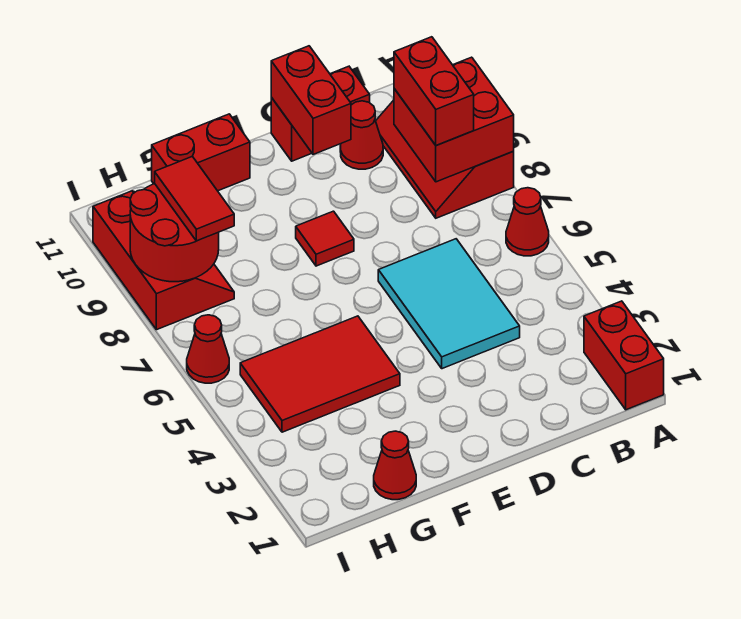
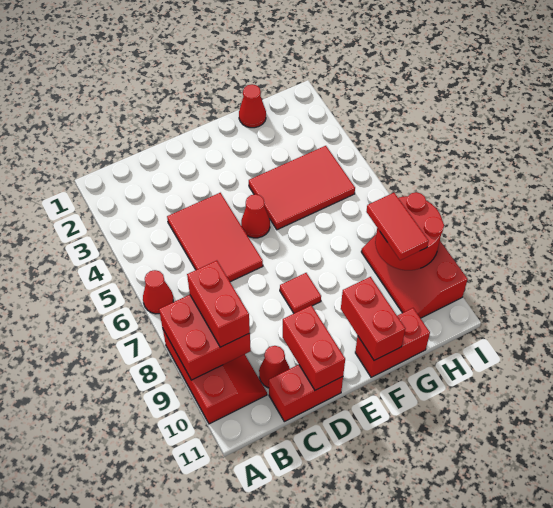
red brick A1:A2 level 1 -> red brick F10:F11 level 2
cyan tile C4:D6 level 1 -> red tile C4:D6 level 1
red cone I6 level 1 -> red cone E5 level 1

